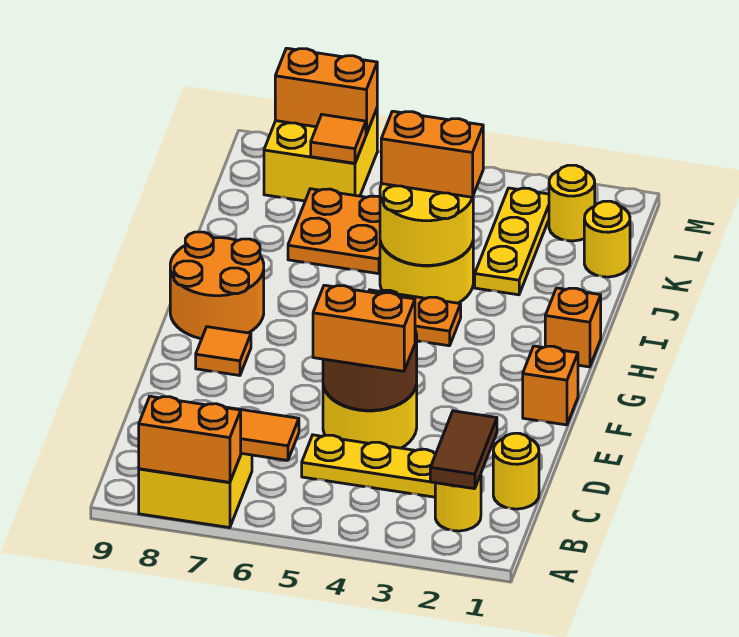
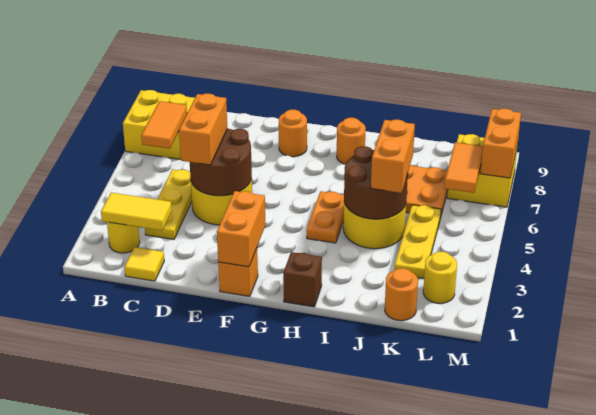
orange brick A7:A8 level 2 -> orange brick F1:F2 level 2
brown tile B2:C2 level 2 -> yellow tile B2:C2 level 2
yellow round brick C1 level 1 -> yellow tile C1 level 1
orange tile F8 level 1 -> orange round brick F8 level 1
orange round brick G8:H9 level 1 -> orange round brick H8 level 1
orange brick H1 level 1 -> brown brick H1 level 1
yellow round brick I4:J5 level 2 -> brown round brick I4:J5 level 2
yellow plate J3:L3 level 1 -> yellow plate K3:K5 level 1
yellow round brick K1 level 1 -> orange round brick K1 level 1
orange tile L7 level 2 -> orange tile L6:L7 level 2

